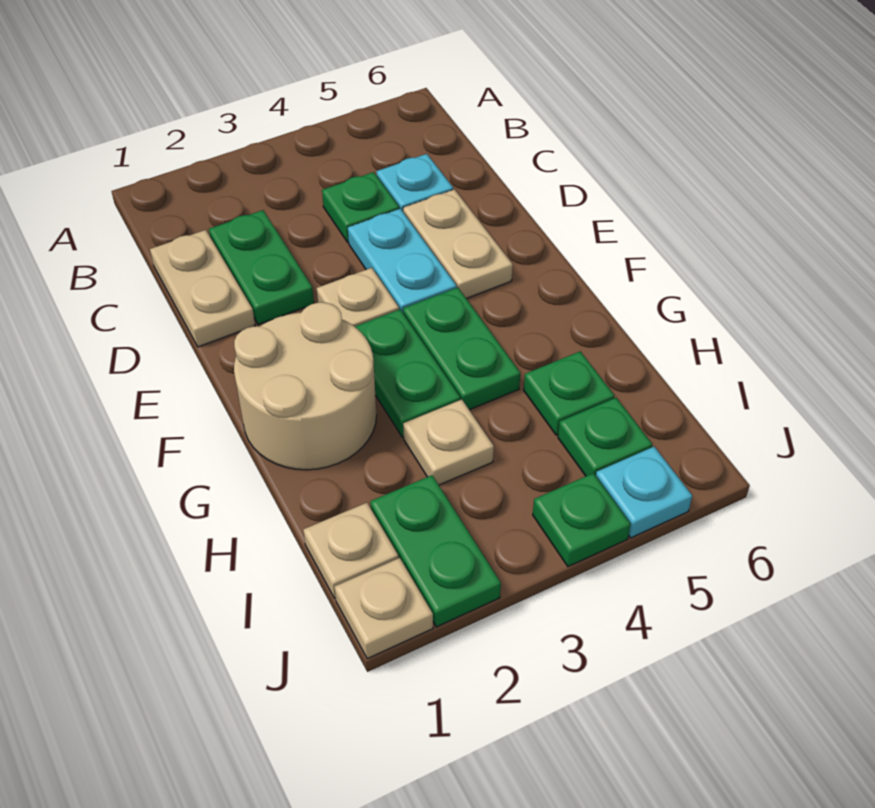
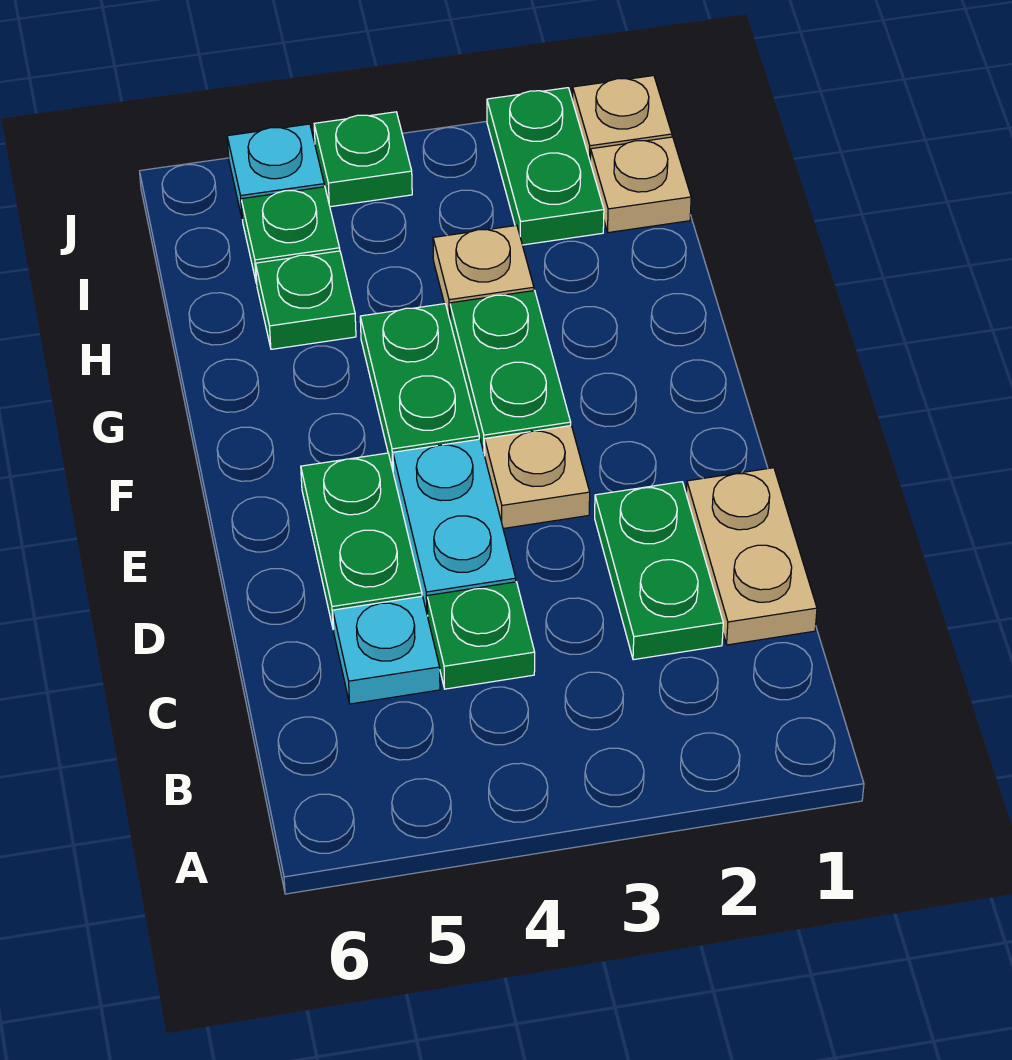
tan plate D5:E5 level 1 -> green plate D5:E5 level 1
tan round brick F1:G2 level 1 -> none

